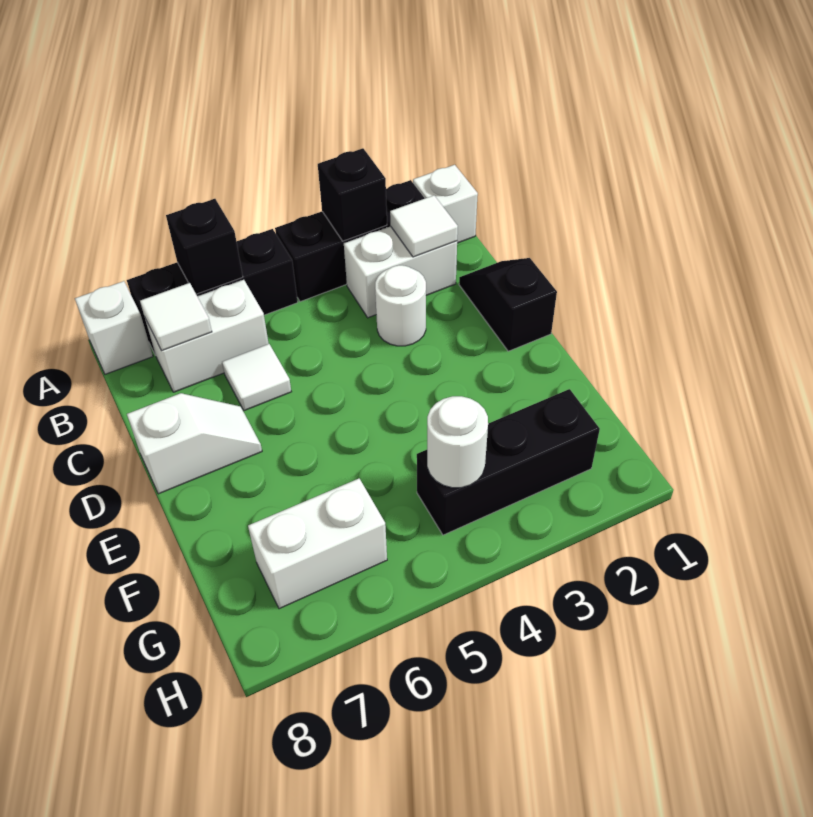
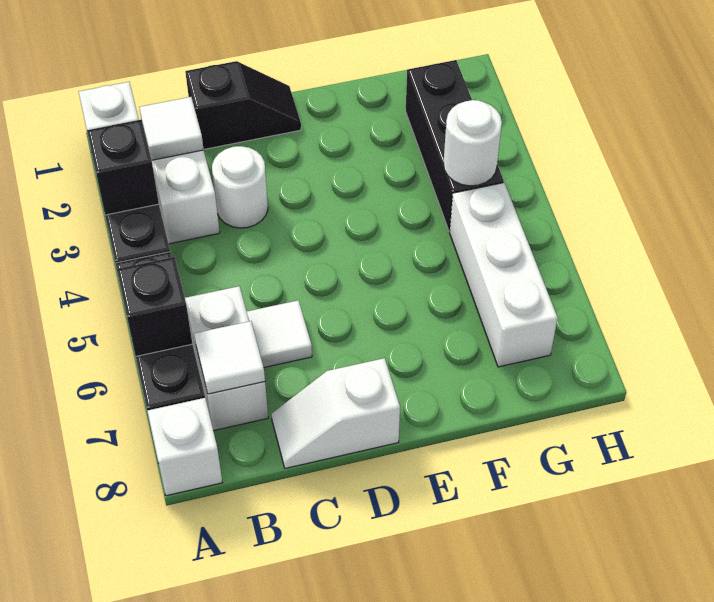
black slope C1:D1 level 1 top D -> black slope C1:D1 level 1 top C
white slope D7:D8 level 1 top 8 -> white slope C8:D8 level 1 top D
white brick G6:G7 level 1 -> white brick G5:G7 level 1

